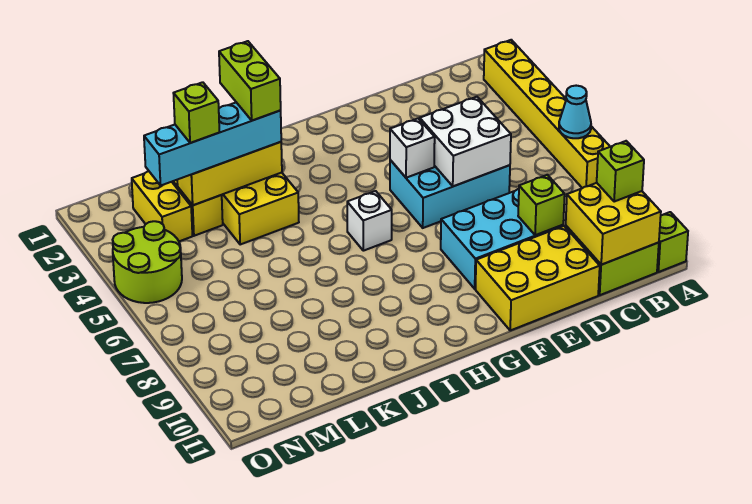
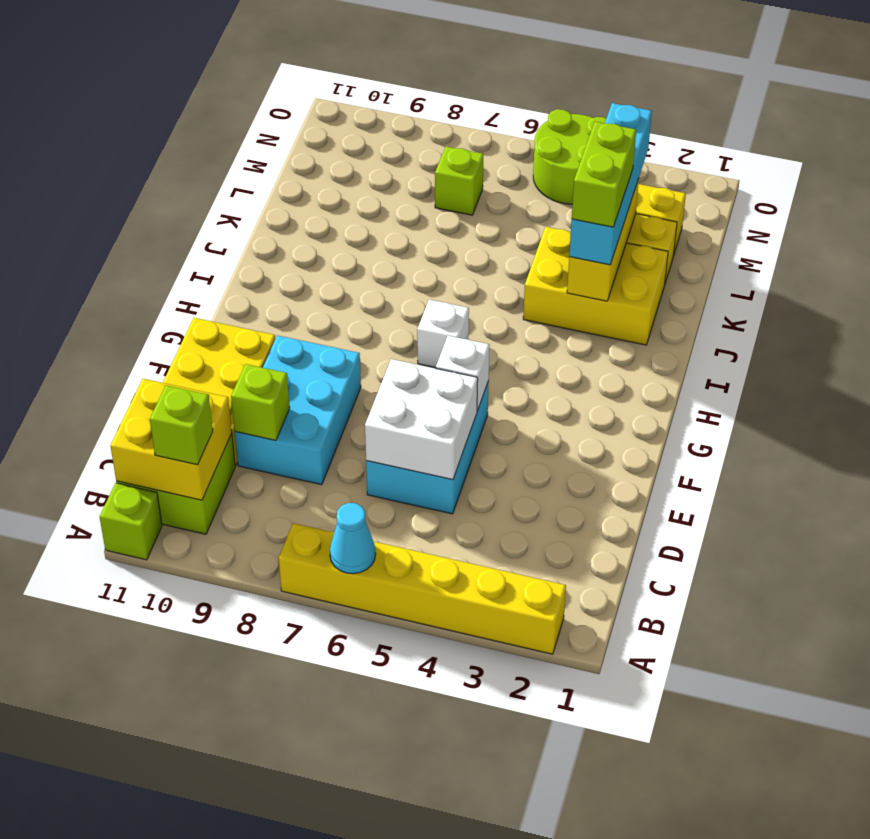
lime brick J2:J3 level 4 -> lime brick J3:K3 level 4
lime brick L3 level 4 -> lime brick M7 level 1

